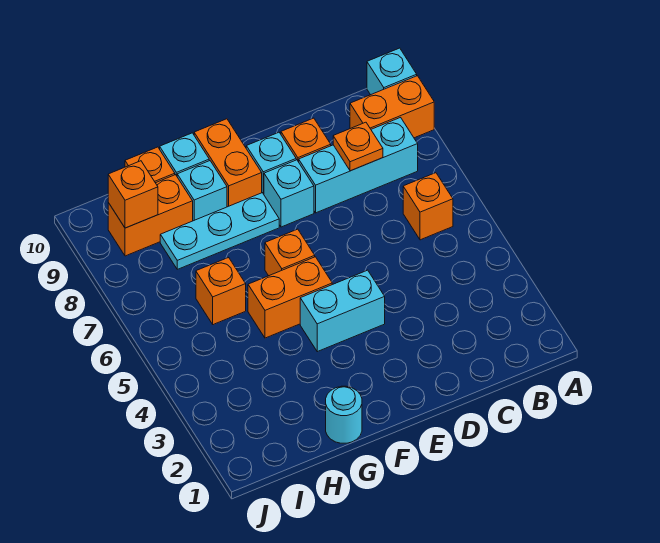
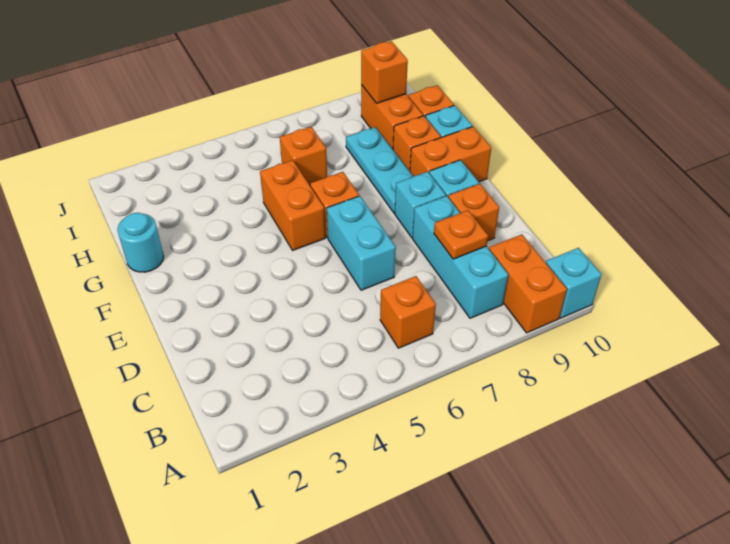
cyan brick E4:F4 level 1 -> cyan brick D6:E6 level 1
cyan brick G9 level 1 -> orange brick G9 level 1

